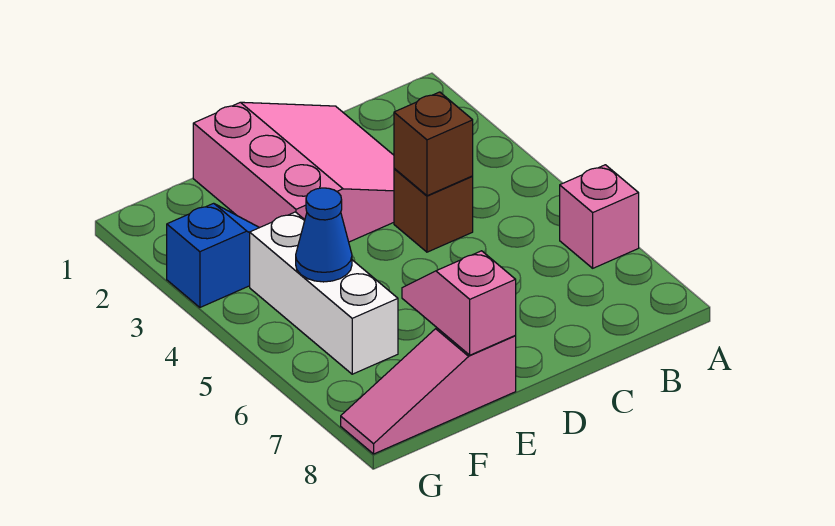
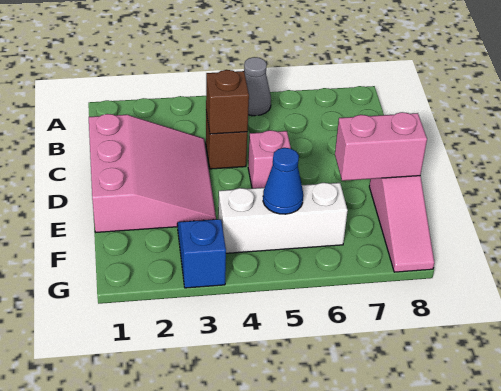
none -> grey cone A5 level 1
pink brick A6 level 1 -> pink brick D5 level 1
pink slope C1:E3 level 1 top E -> pink slope C1:E3 level 1 top 1
pink slope E7:E8 level 2 top 8 -> pink brick E7:E8 level 2

